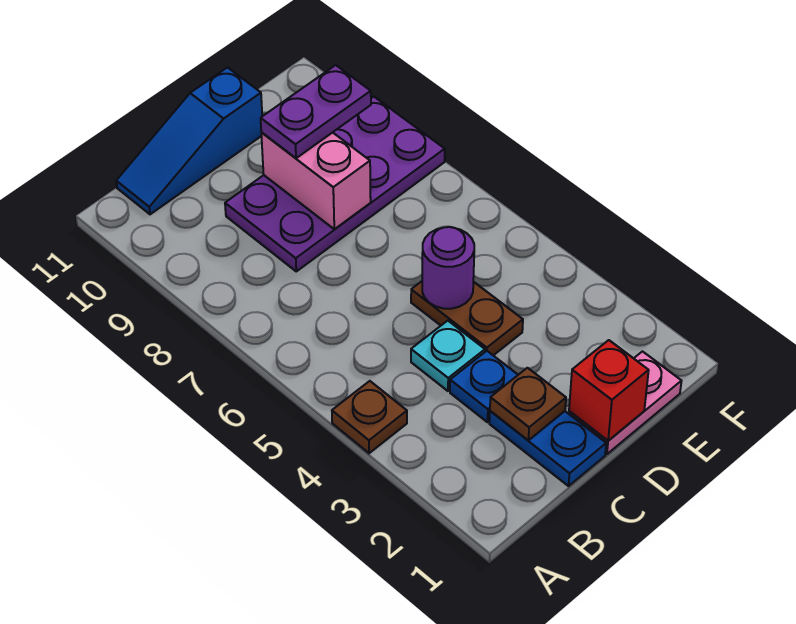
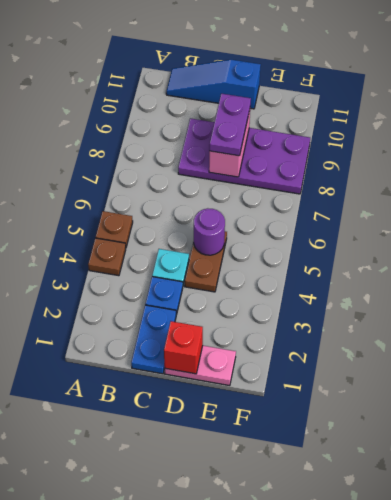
brown plate C2 level 2 -> brown plate A5 level 1
purple plate D9:E9 level 3 -> purple plate D8:D9 level 3

